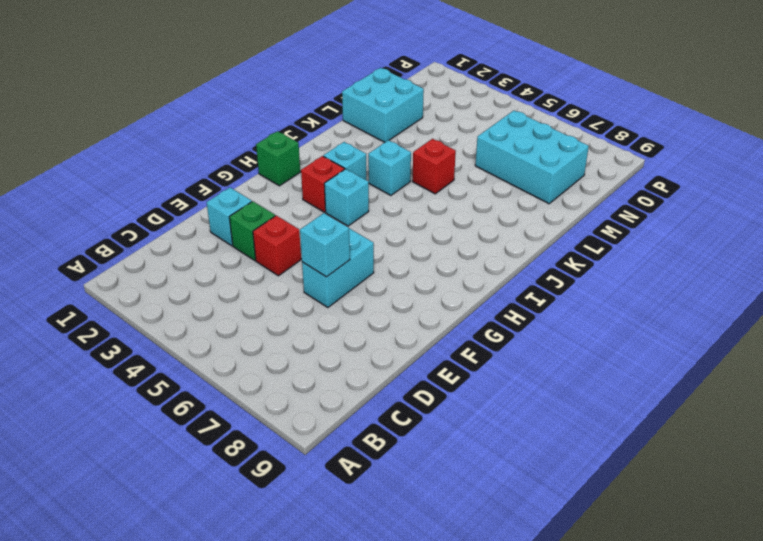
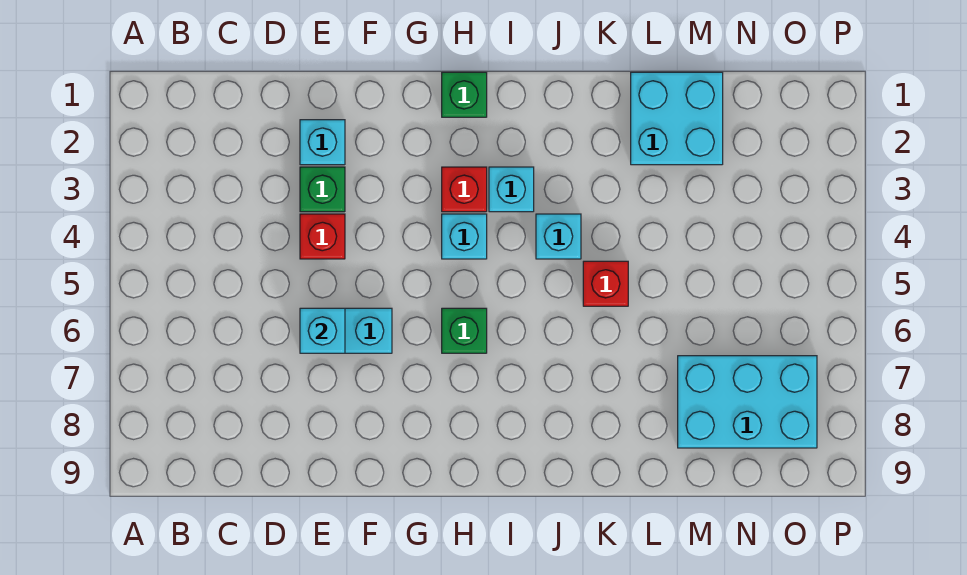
none -> green brick H6 level 1
cyan brick M6:N8 level 1 -> cyan brick M7:O8 level 1

